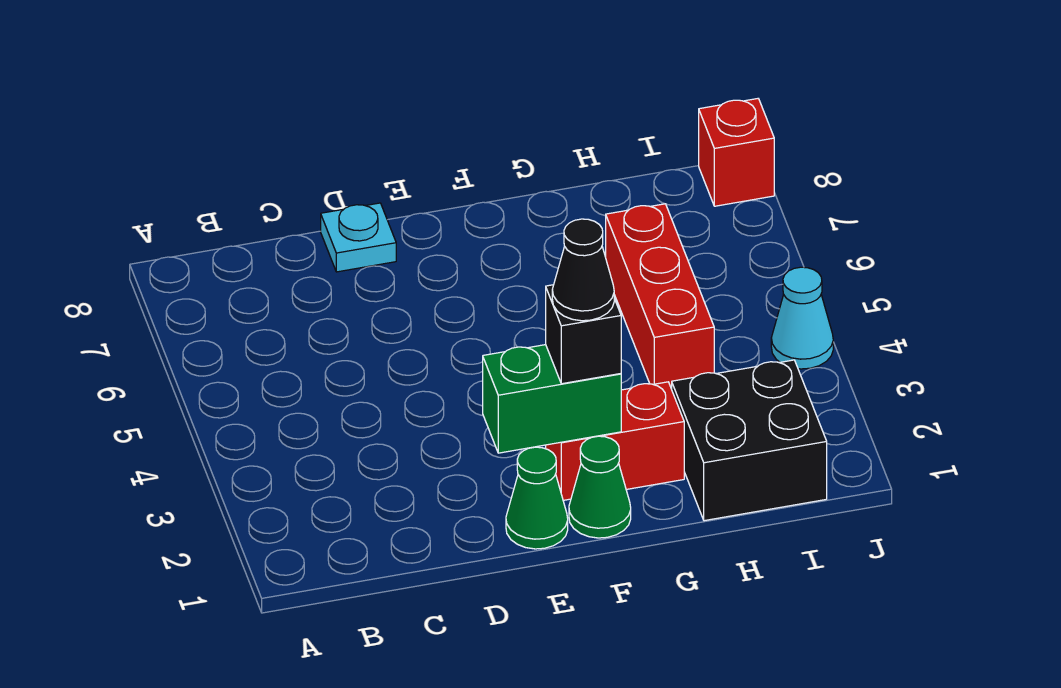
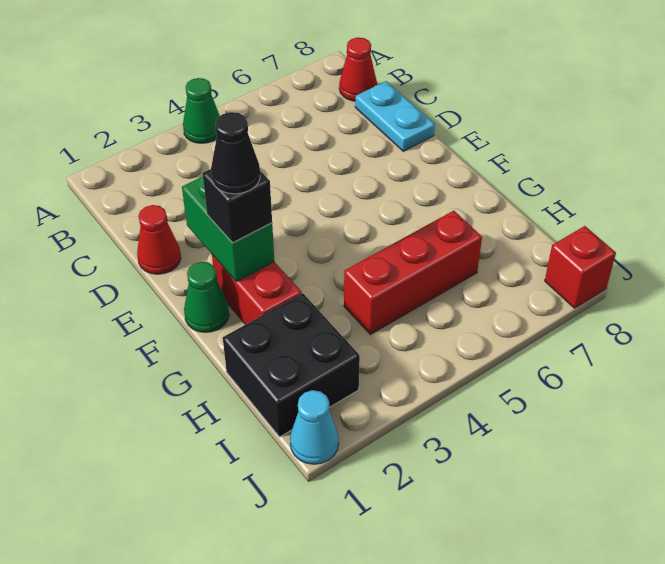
none -> red cone B8 level 1
none -> red cone D1 level 1
cyan plate D8 level 1 -> cyan plate C8:D8 level 1
green cone E1 level 1 -> green cone A4 level 1
cyan cone J4 level 1 -> cyan cone J1 level 1

